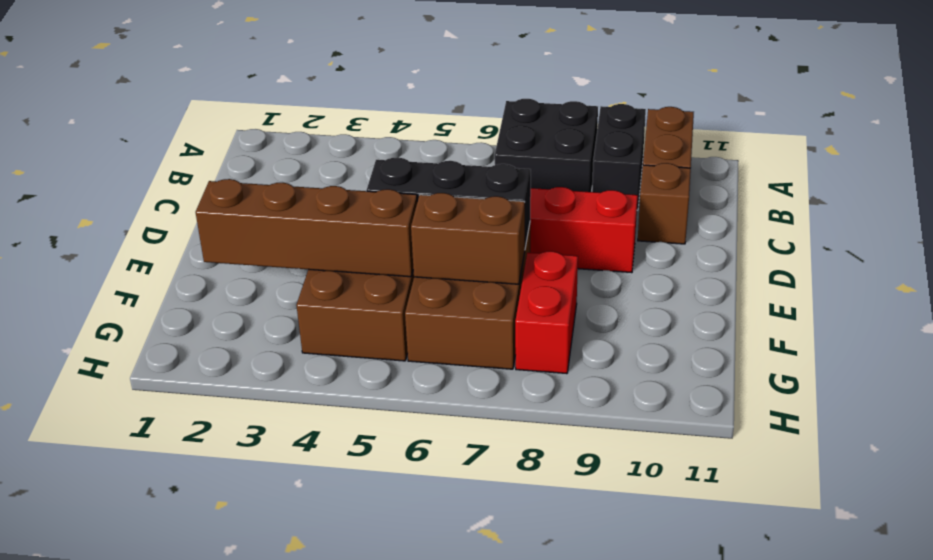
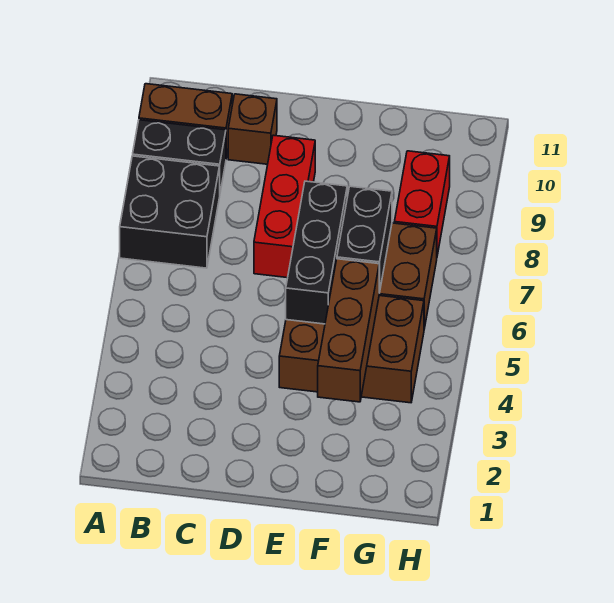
brown brick F2:F5 level 2 -> brown brick F3:F5 level 2
brown brick F6:F7 level 2 -> black brick F6:F7 level 2
red brick F8:G8 level 1 -> red brick G8:G9 level 1

